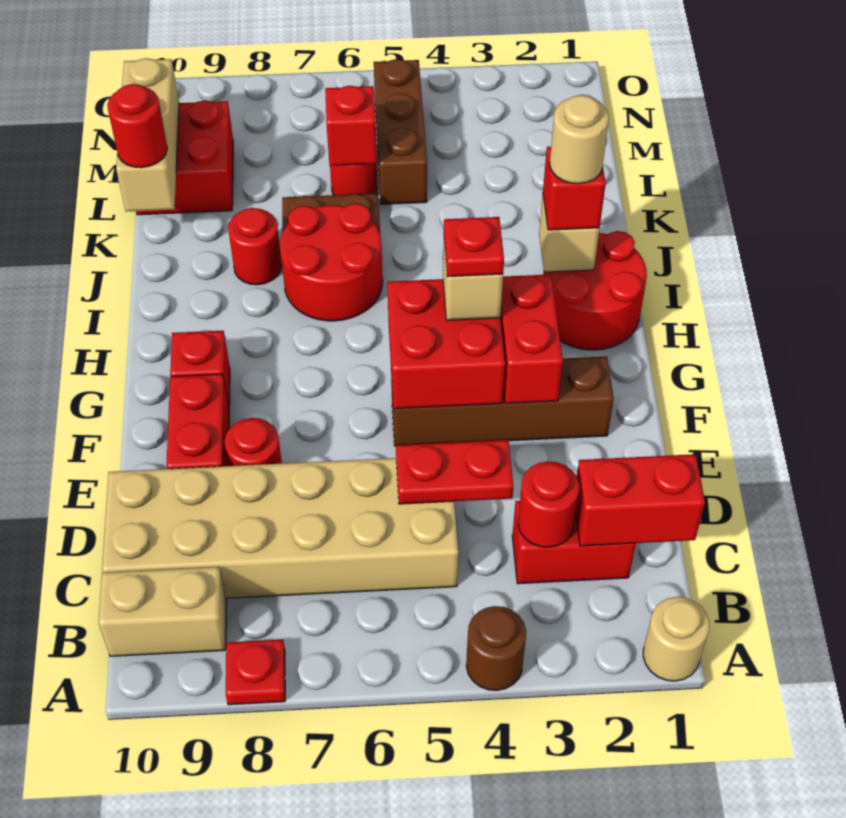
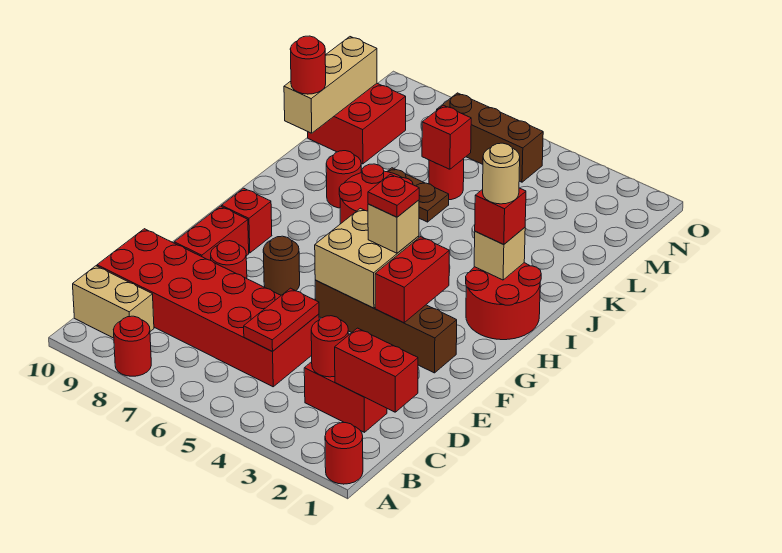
tan round brick A1 level 1 -> red round brick A1 level 1
brown round brick A4 level 1 -> brown round brick F7 level 1
red plate A8 level 1 -> red round brick A8 level 1
tan brick C5:D10 level 1 -> red brick C5:D10 level 1
red plate D4:D5 level 2 -> red plate C5:D5 level 2
red brick F4:G5 level 2 -> tan brick F4:G5 level 2
brown brick L5:N5 level 1 -> brown brick N5:N7 level 1

